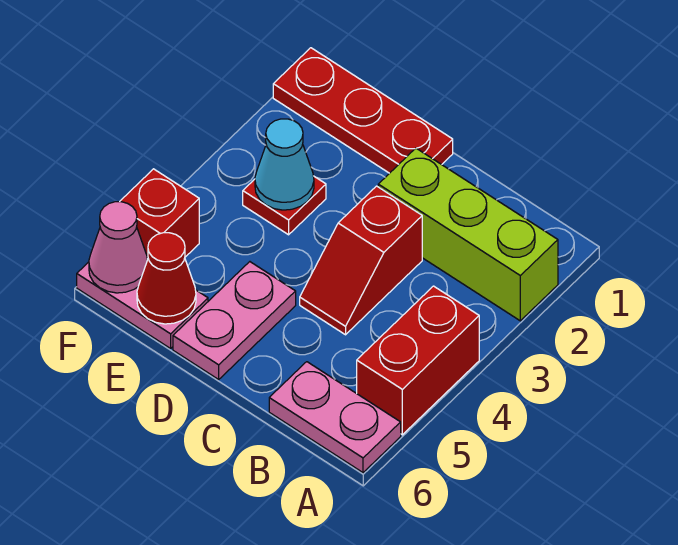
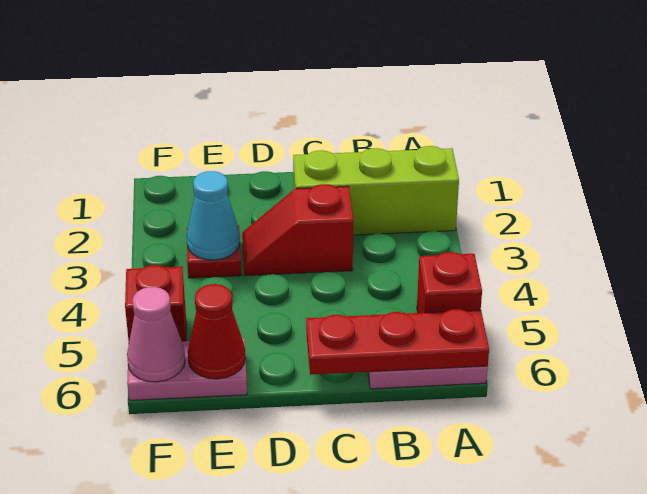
red brick A4:A5 level 1 -> red brick A5 level 1
red slope C3:C4 level 1 top 3 -> red slope C3:D3 level 1 top C
red plate D1:F1 level 1 -> red plate A6:C6 level 2
pink plate D5:D6 level 1 -> none

